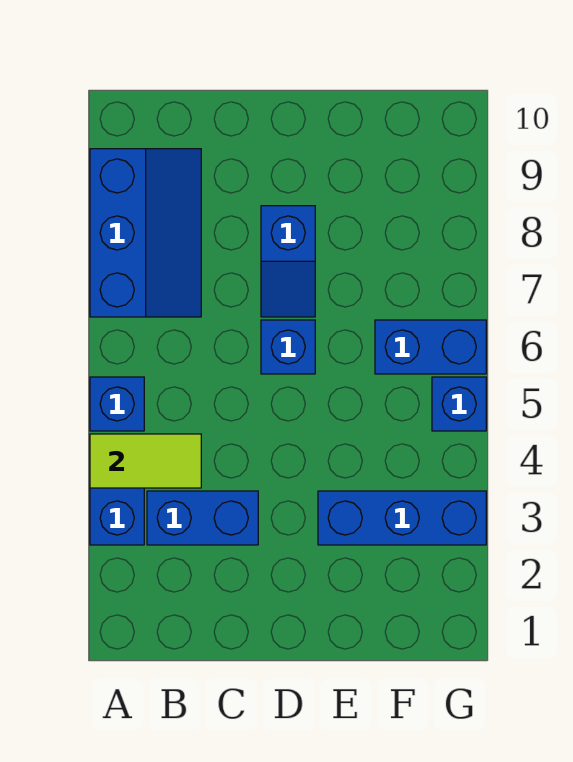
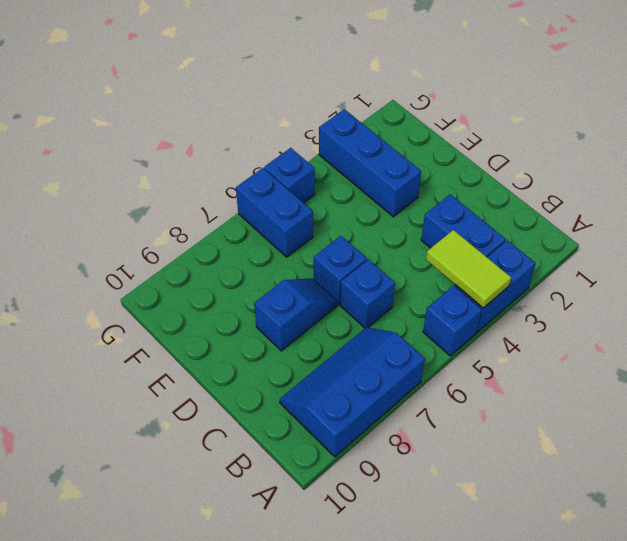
none -> blue brick C6 level 1

